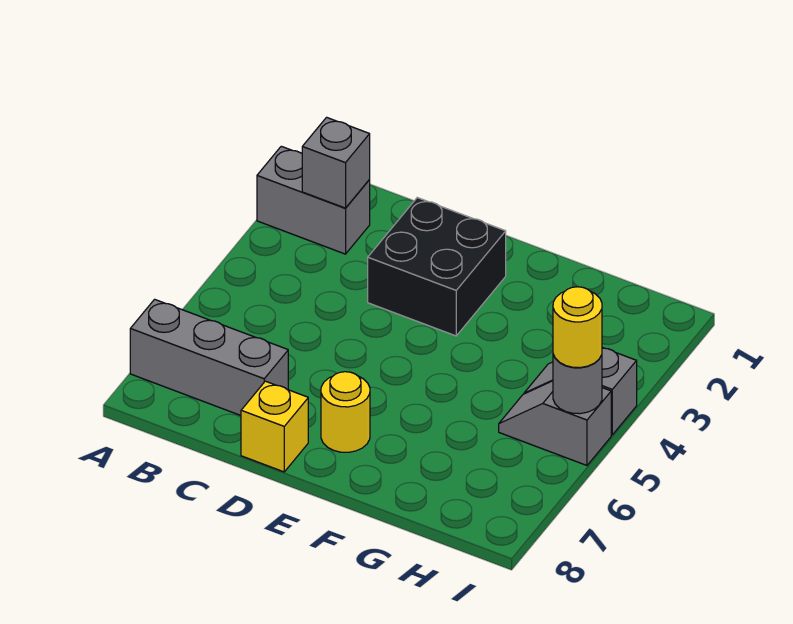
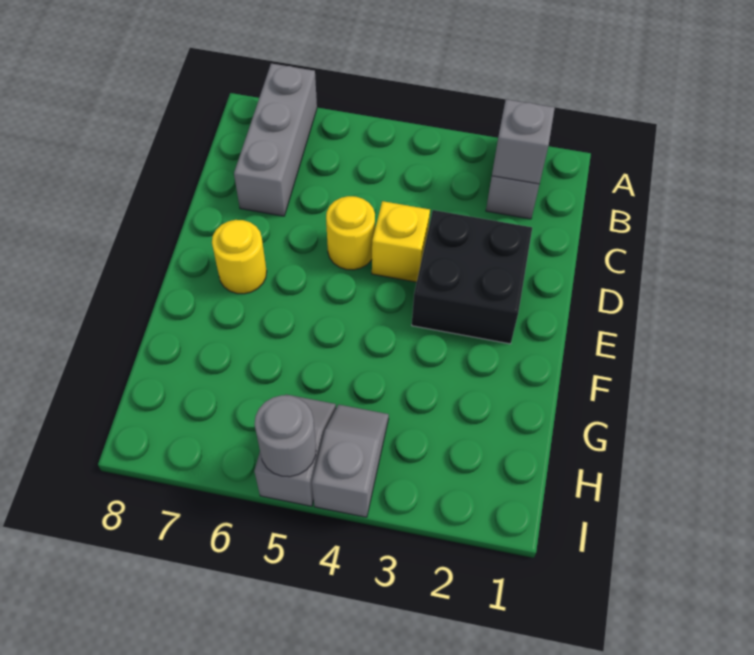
yellow brick D8 level 1 -> yellow brick D4 level 1
yellow round brick I5 level 3 -> yellow round brick D5 level 1

